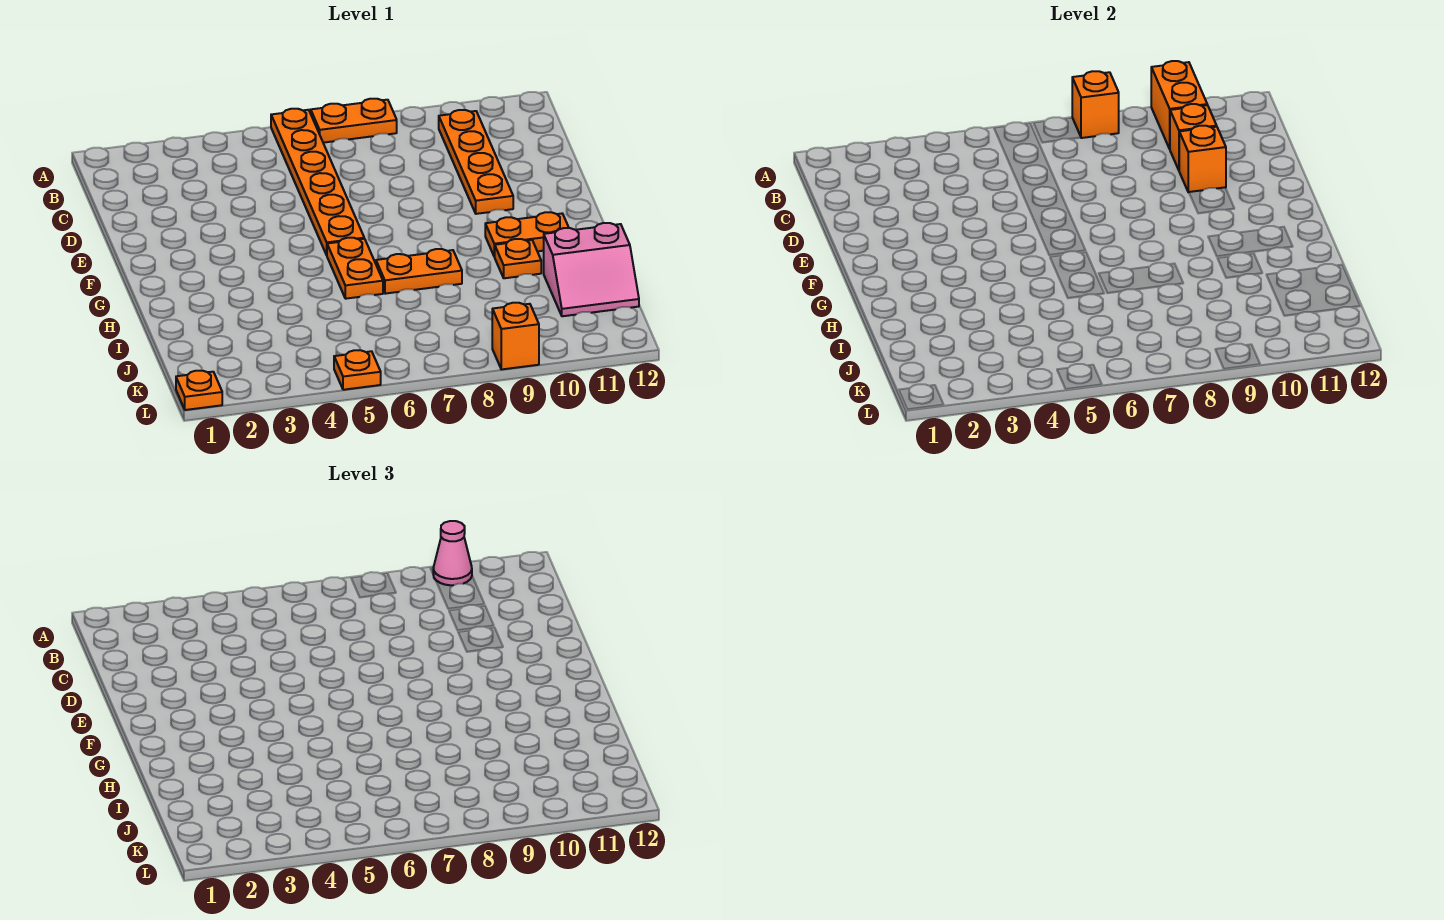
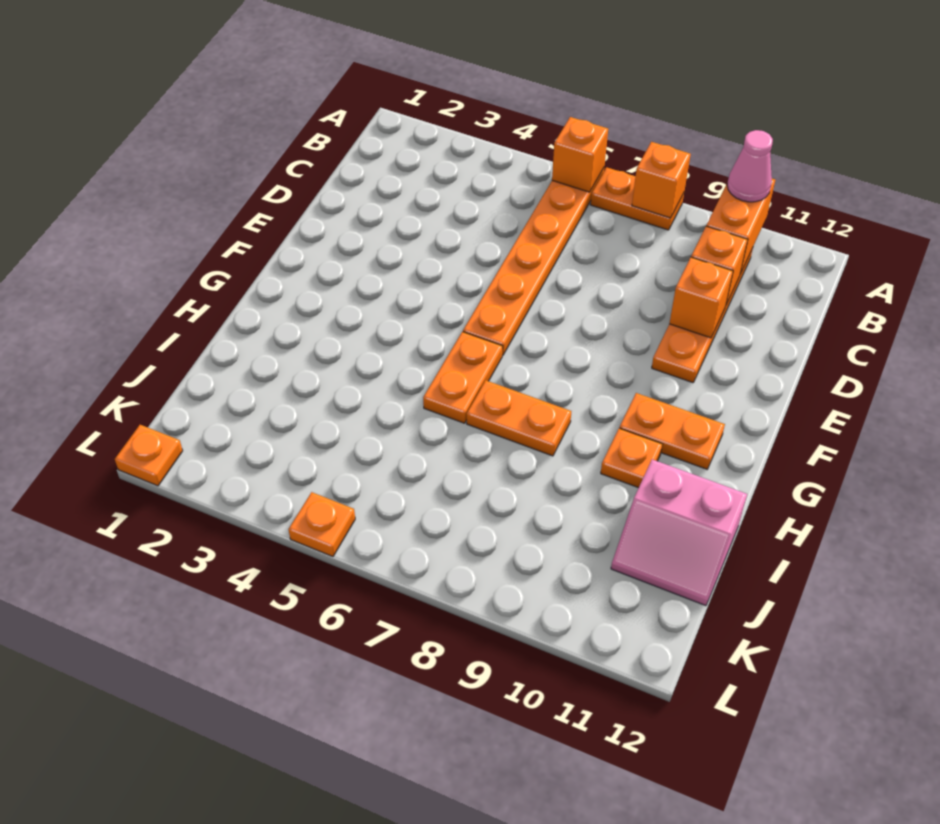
orange brick L9 level 1 -> orange brick A6 level 2

